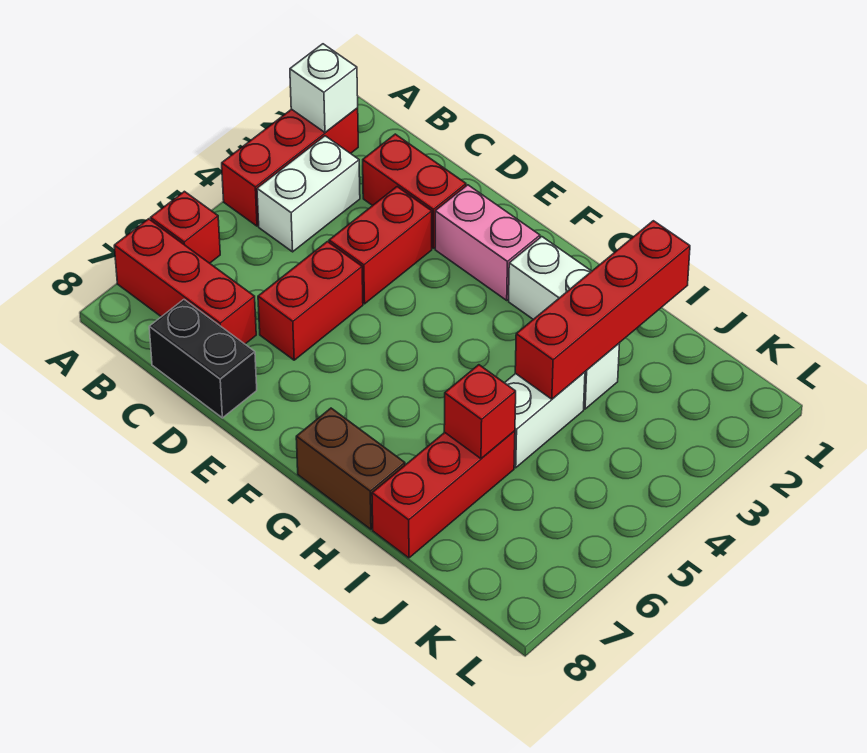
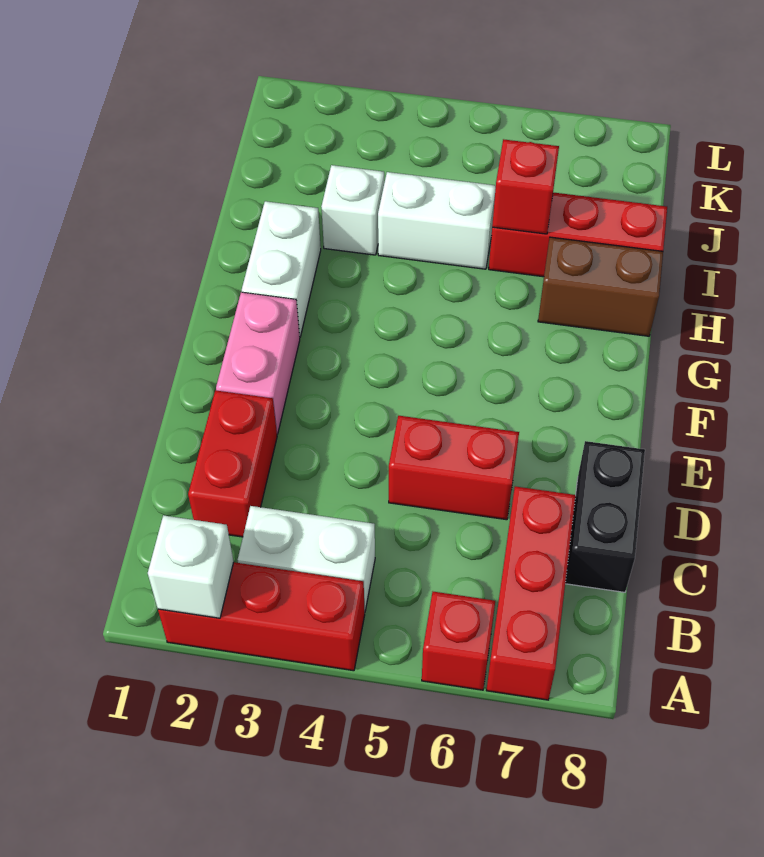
red brick D3:D4 level 1 -> none
brown brick G8:H8 level 1 -> brown brick H7:H8 level 1
red brick I1:I4 level 2 -> none

